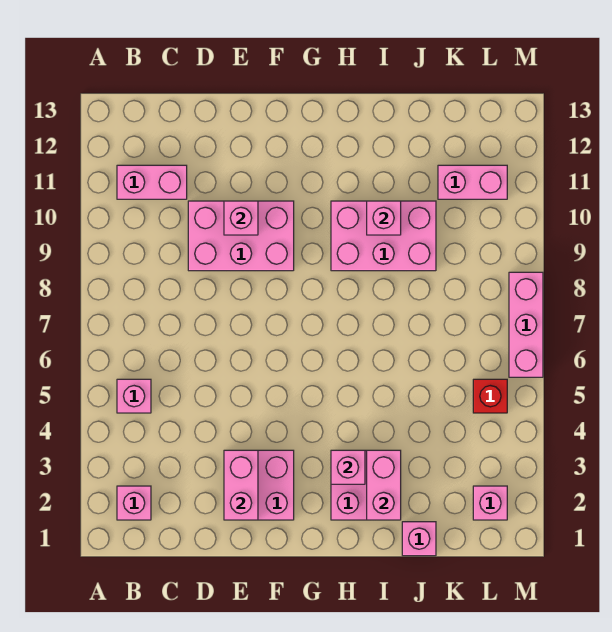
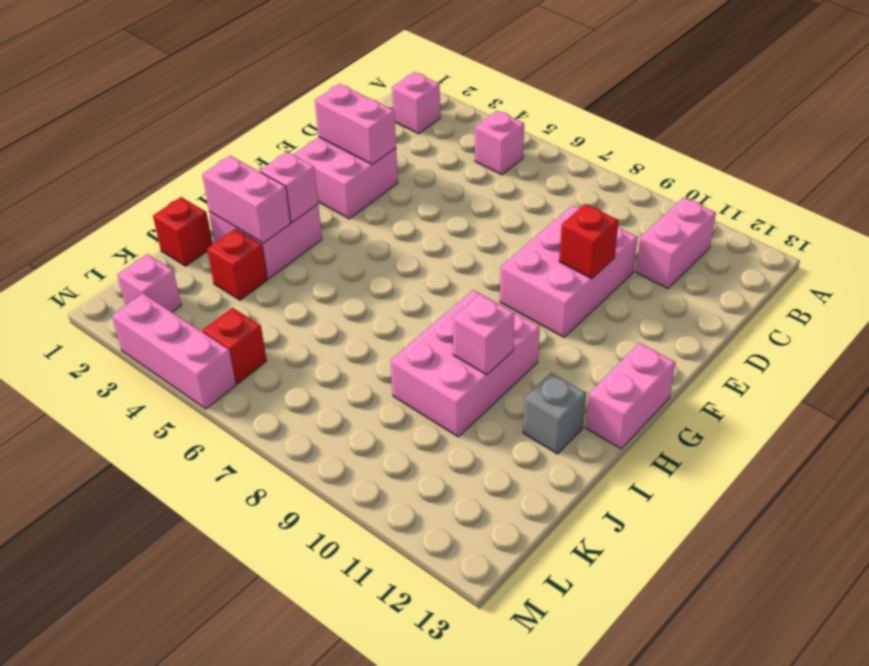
pink brick E10 level 2 -> red brick E10 level 2
none -> grey brick I12 level 1
pink brick J1 level 1 -> red brick J1 level 1
none -> red brick J3 level 1
pink brick K11:L11 level 1 -> pink brick G13:H13 level 1
pink brick M6:M8 level 1 -> pink brick M3:M5 level 1

